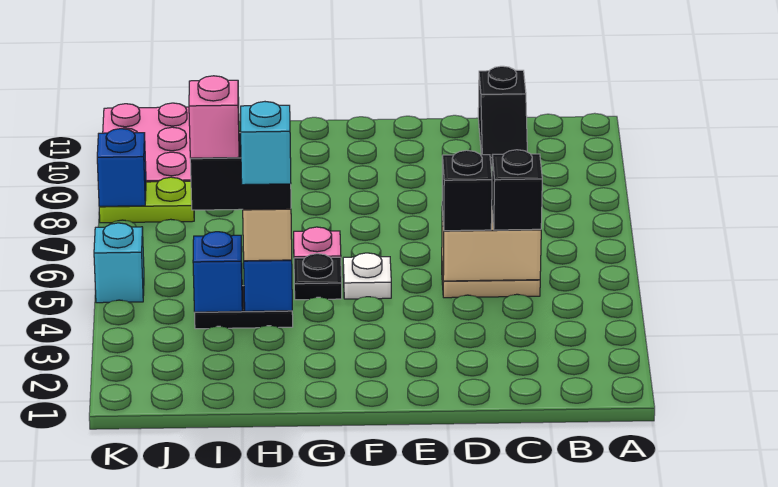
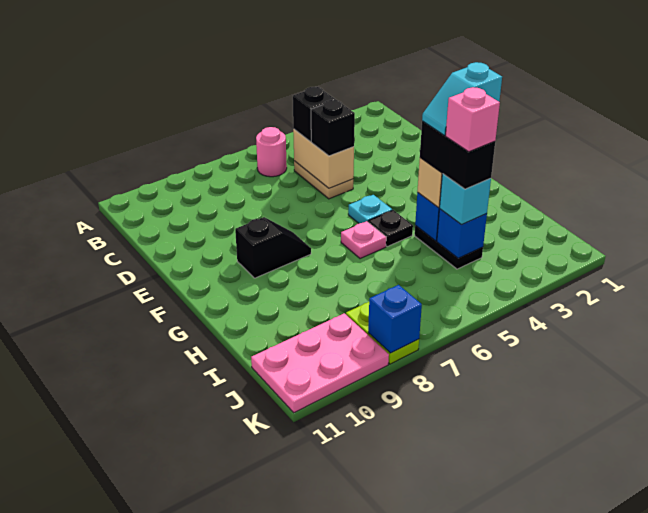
none -> pink round brick B6 level 1
black slope C10:C11 level 1 top 11 -> black slope F8:F9 level 1 top 9
white plate F5 level 1 -> cyan plate F5 level 1
cyan brick K5 level 1 -> cyan brick I4 level 3

